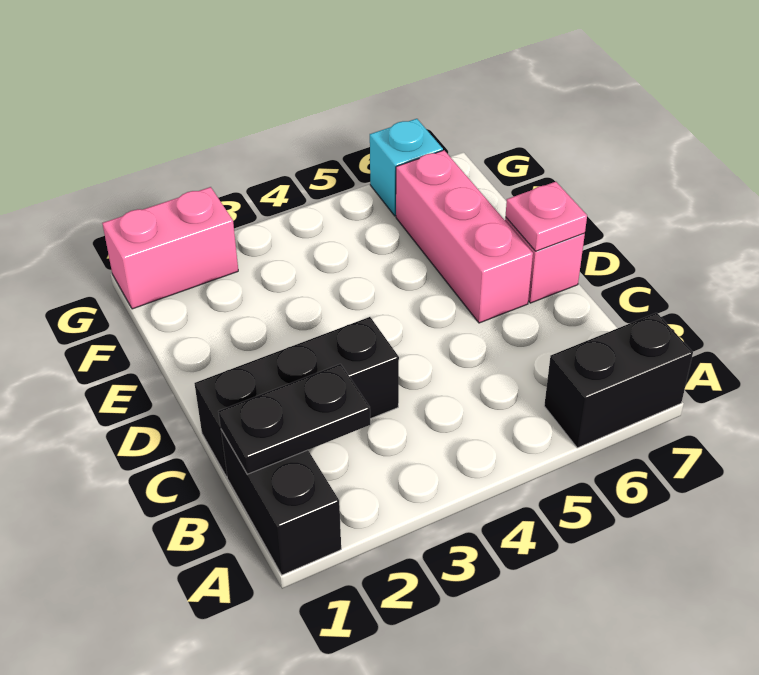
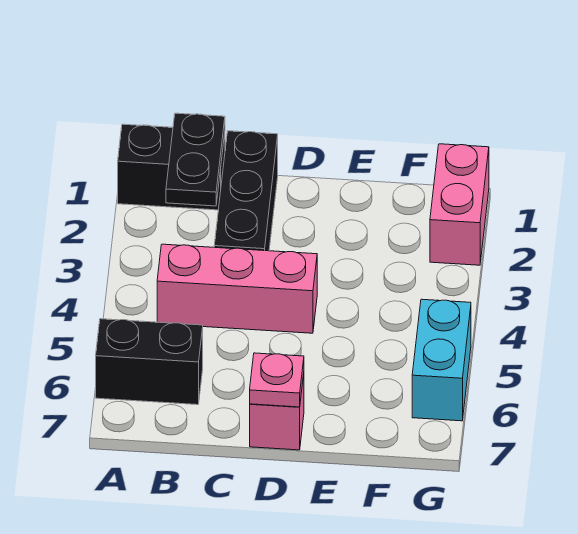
black brick A6:A7 level 1 -> black brick A6:B6 level 1
pink brick D6:F6 level 1 -> pink brick B4:D4 level 1
cyan brick G6 level 1 -> cyan brick G5:G6 level 1

